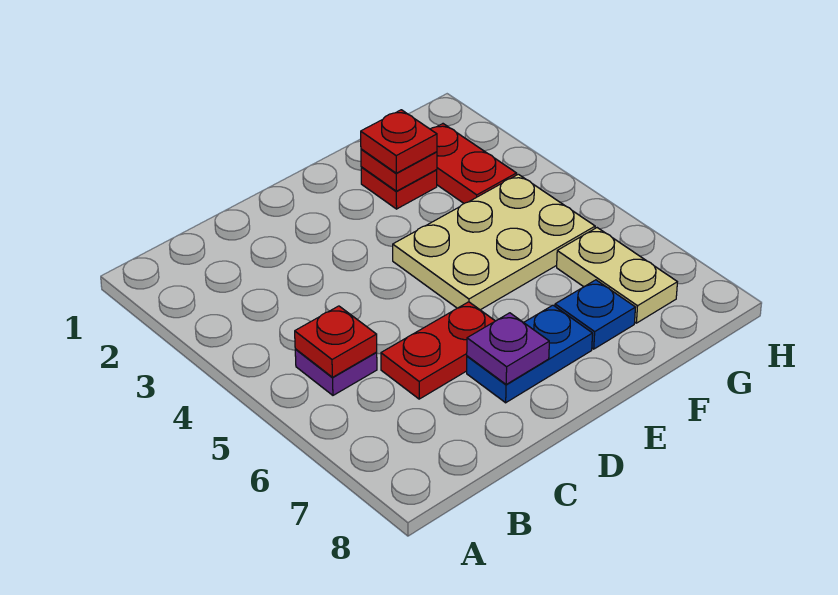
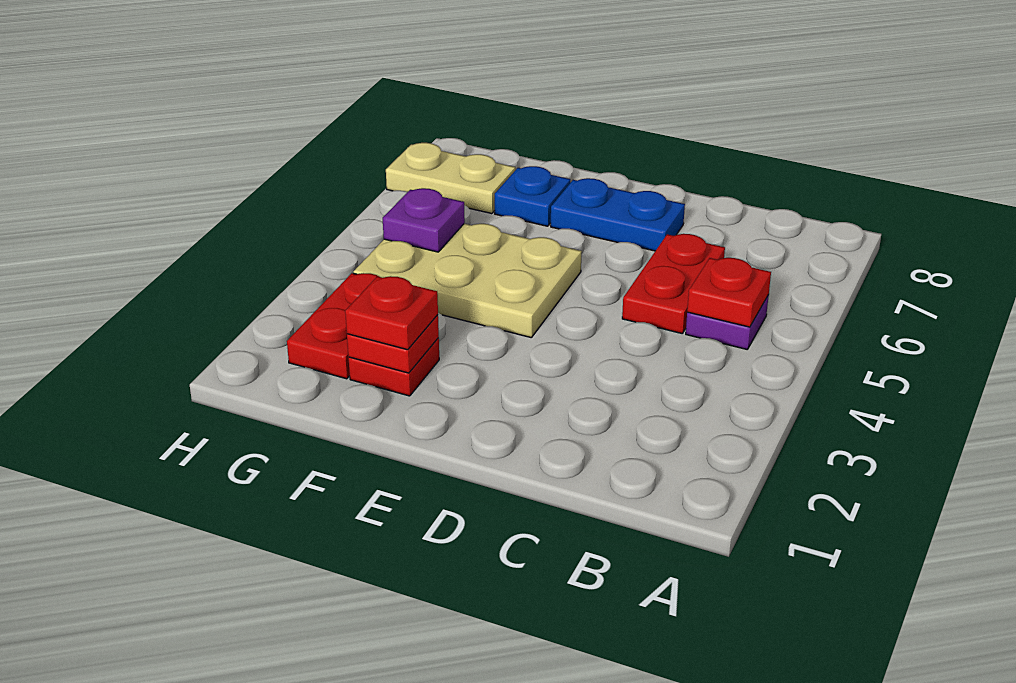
red plate C6:D6 level 1 -> red plate C5:C6 level 1
purple plate D7 level 2 -> purple plate G5 level 2
tan plate G6:G7 level 1 -> tan plate G7:H7 level 1

